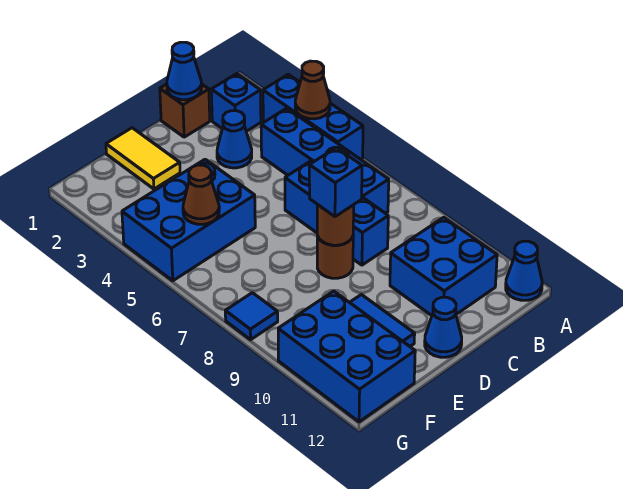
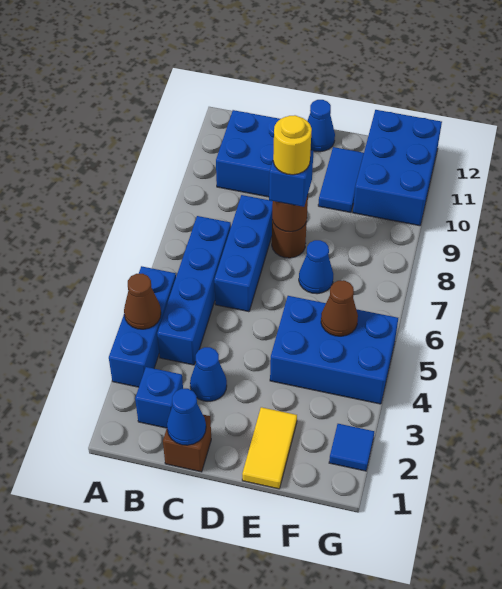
blue cone A12 level 1 -> blue cone E7 level 1
none -> yellow round brick D8 level 4
blue tile G8 level 1 -> blue tile G2 level 1

